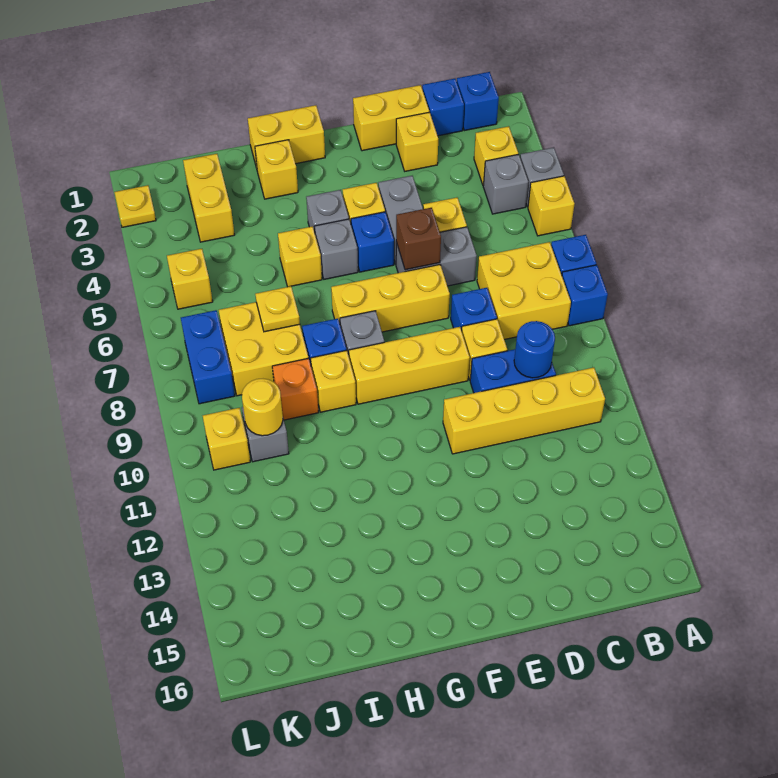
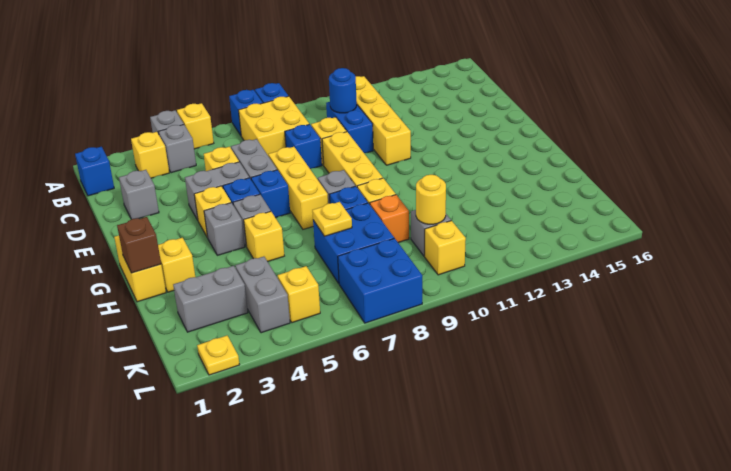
blue brick C1 level 1 -> blue brick F6 level 1
yellow brick D1:E1 level 1 -> none
yellow brick D2 level 1 -> grey brick D2 level 1
brown brick E6 level 2 -> brown brick H1 level 2
yellow brick I7:J8 level 1 -> blue brick I7:J8 level 1
yellow brick J2:J3 level 1 -> grey brick J2:J3 level 1
none -> grey brick J4:K4 level 1
blue brick K7:K8 level 1 -> blue brick K7:L8 level 1

